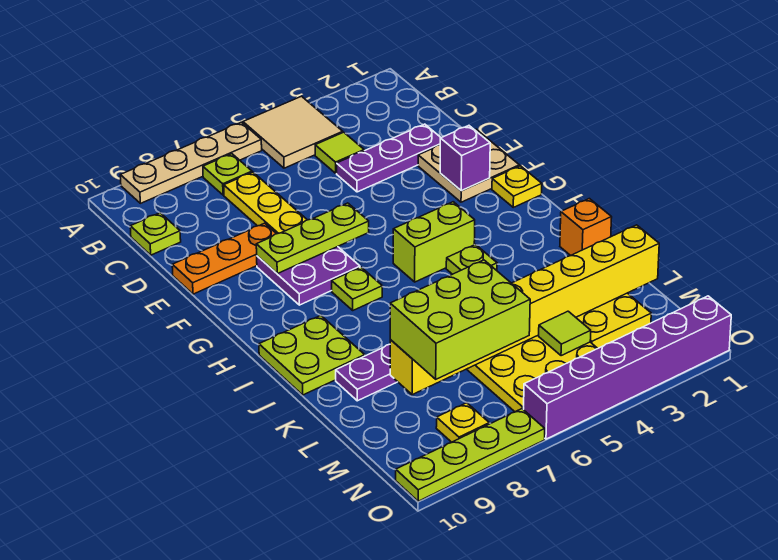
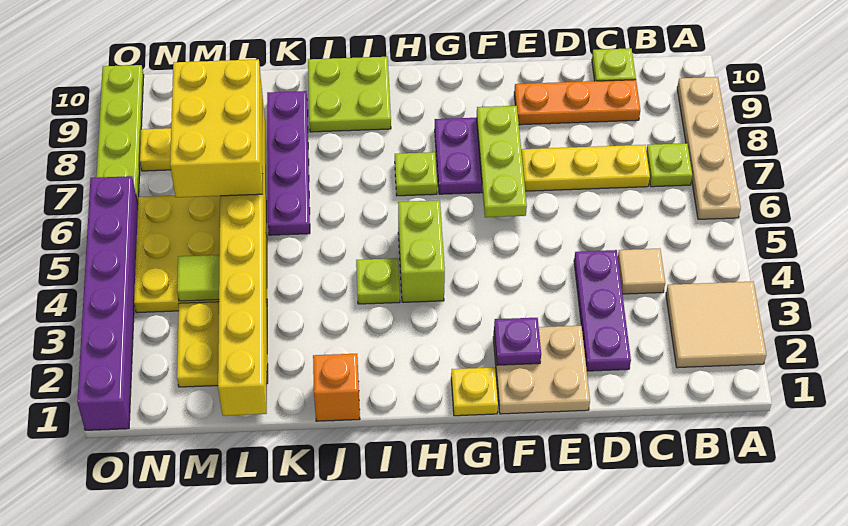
tan tile A4:B5 level 1 -> tan tile A2:B3 level 1
lime tile C4 level 1 -> tan tile C4 level 1
orange plate E8:E10 level 1 -> orange plate C9:E9 level 1
purple brick F2 level 2 -> purple plate F2 level 2
lime brick L6:M8 level 3 -> yellow brick L6:M8 level 3

